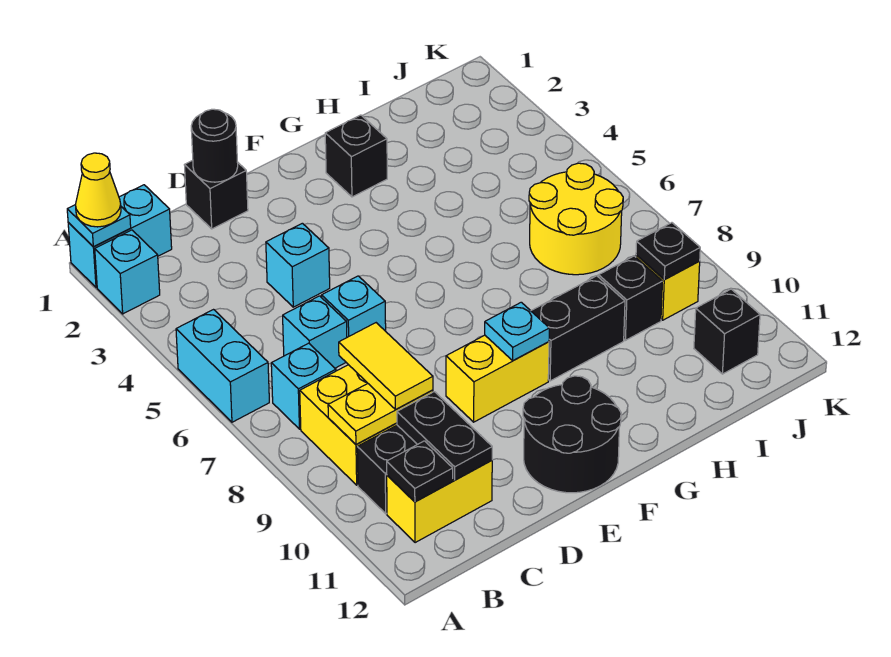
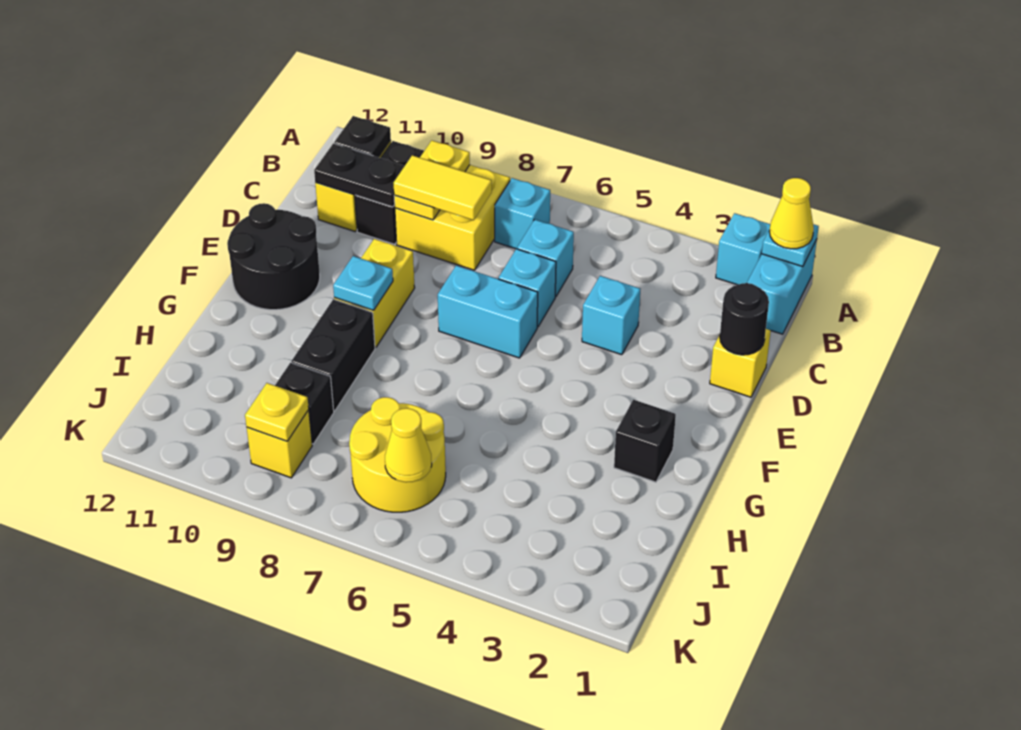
cyan brick A5:A6 level 1 -> cyan brick E6:E7 level 1
black brick D1 level 1 -> yellow brick D1 level 1
none -> yellow cone J6 level 2
black plate J9 level 2 -> yellow plate J9 level 2
black brick J11 level 1 -> none

